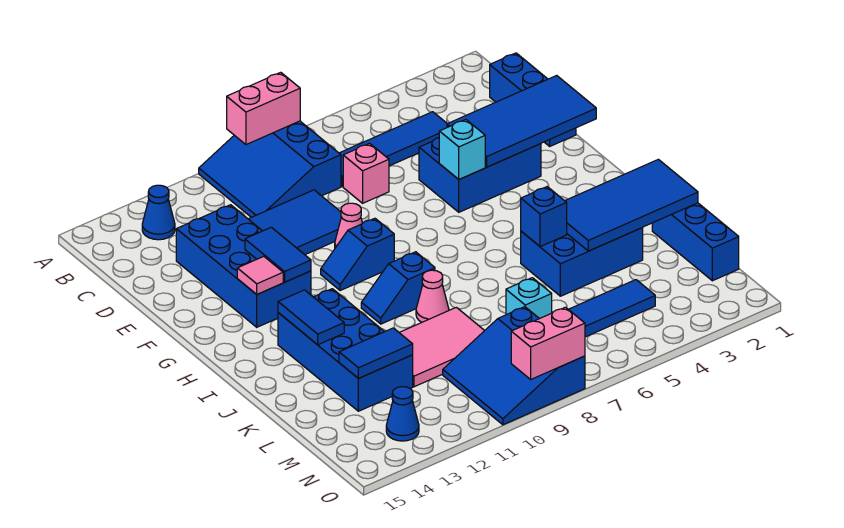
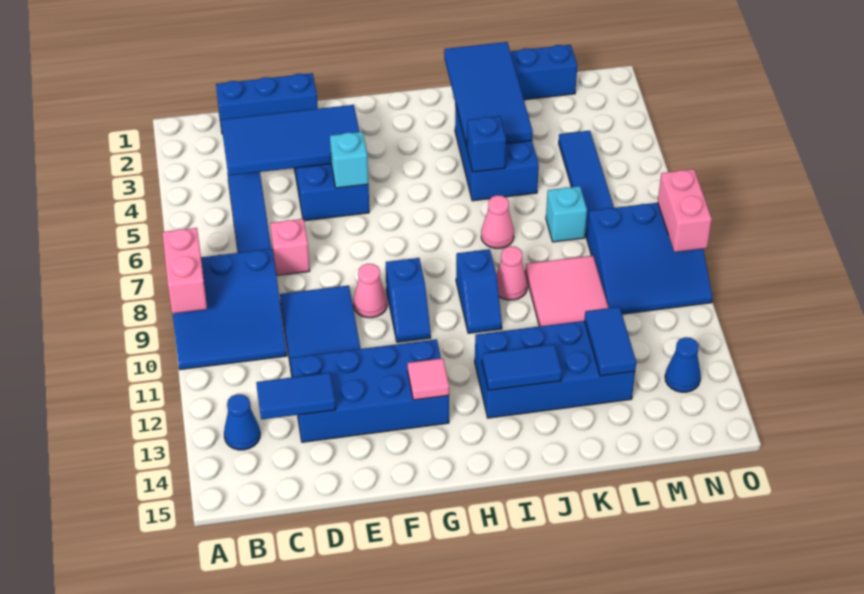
blue tile E1:F4 level 2 -> blue tile C3:F4 level 2
blue tile F12:G12 level 2 -> blue tile C13:D13 level 2
none -> pink cone J7 level 1

